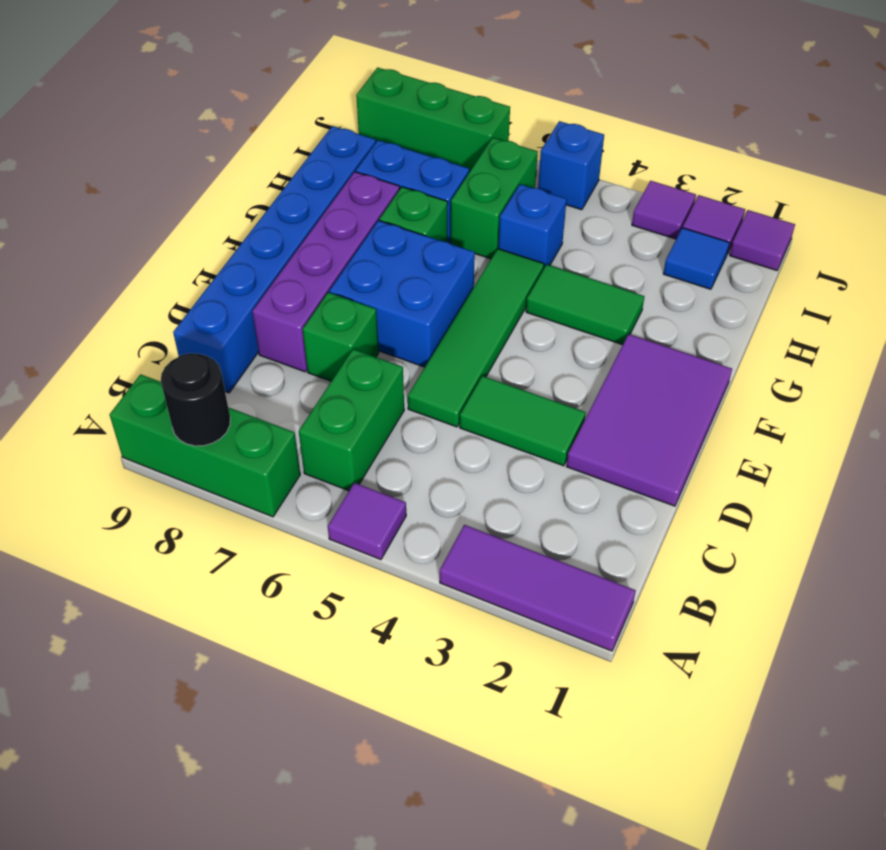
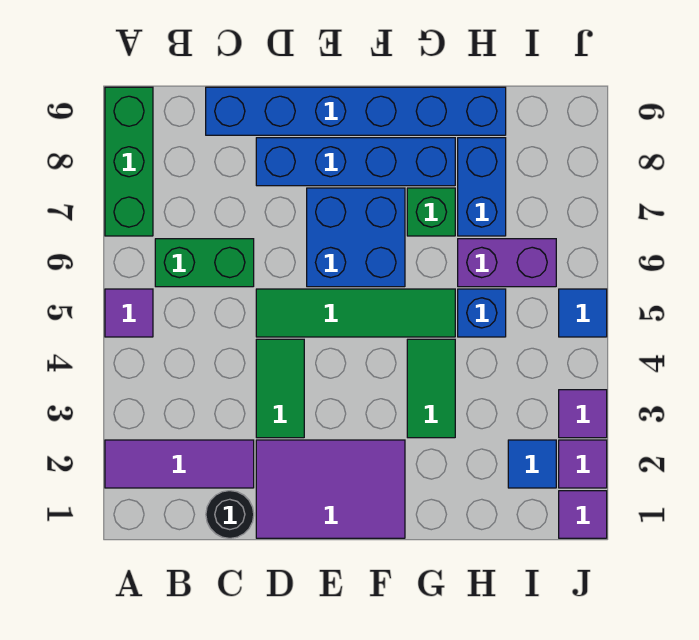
purple tile A1:A3 level 1 -> purple tile A2:C2 level 1
black round brick A8 level 2 -> black round brick C1 level 1
green brick D7 level 1 -> none
purple brick D8:G8 level 1 -> blue brick D8:G8 level 1
green brick H6:I6 level 1 -> purple brick H6:I6 level 1
blue brick J5 level 1 -> blue tile J5 level 1
green brick J7:J9 level 1 -> none

